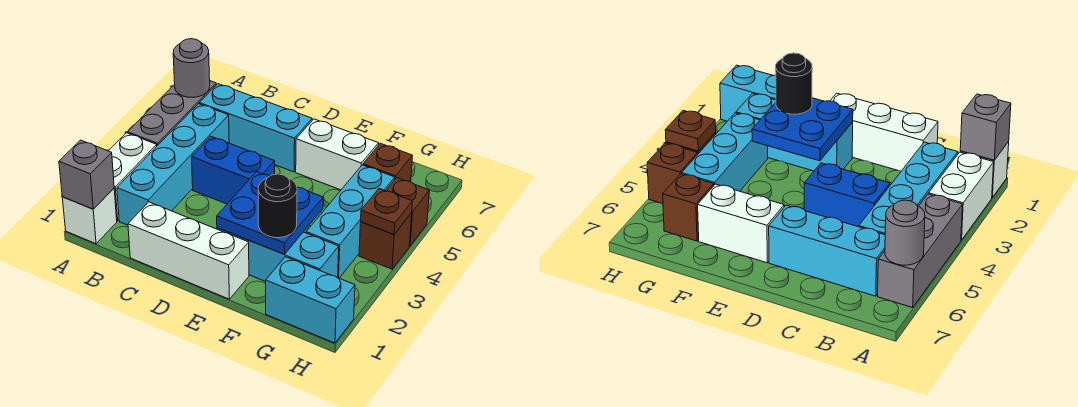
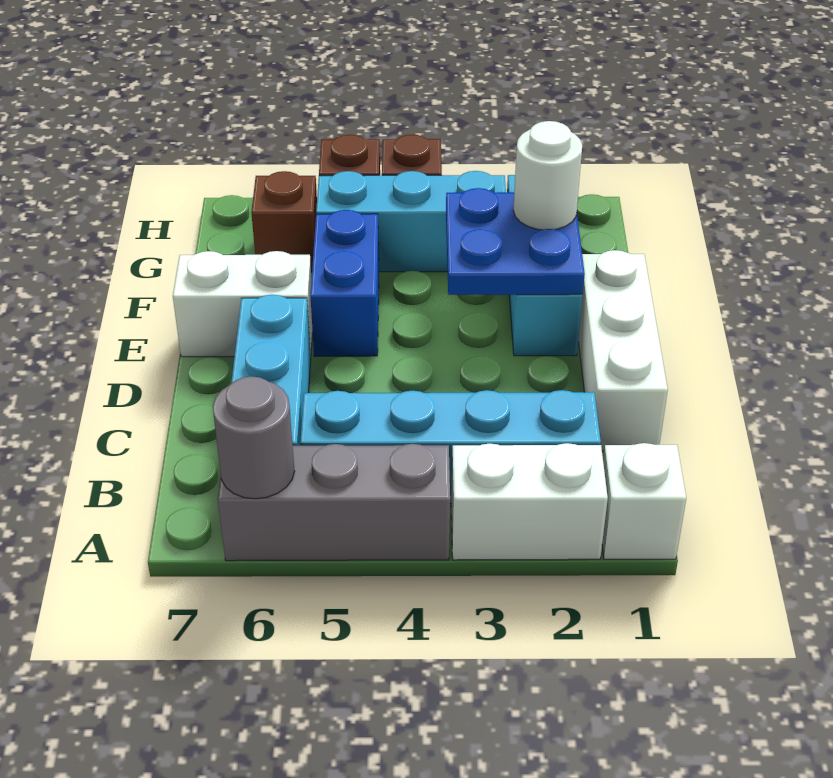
grey brick A1 level 2 -> none
blue brick C4:D4 level 1 -> blue brick E5:F5 level 1
white brick E6:F6 level 1 -> white brick E6:E7 level 1
black round brick F2 level 3 -> white round brick F2 level 3
cyan brick G1:H1 level 1 -> none
brown plate H4 level 2 -> none

